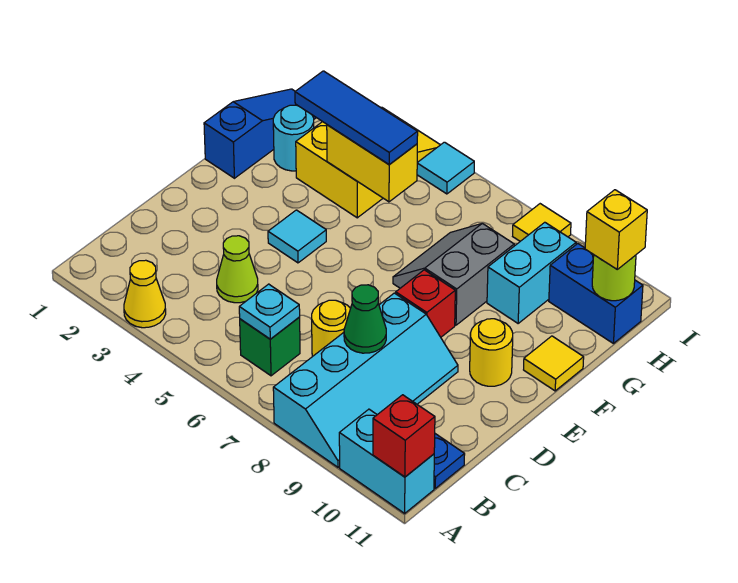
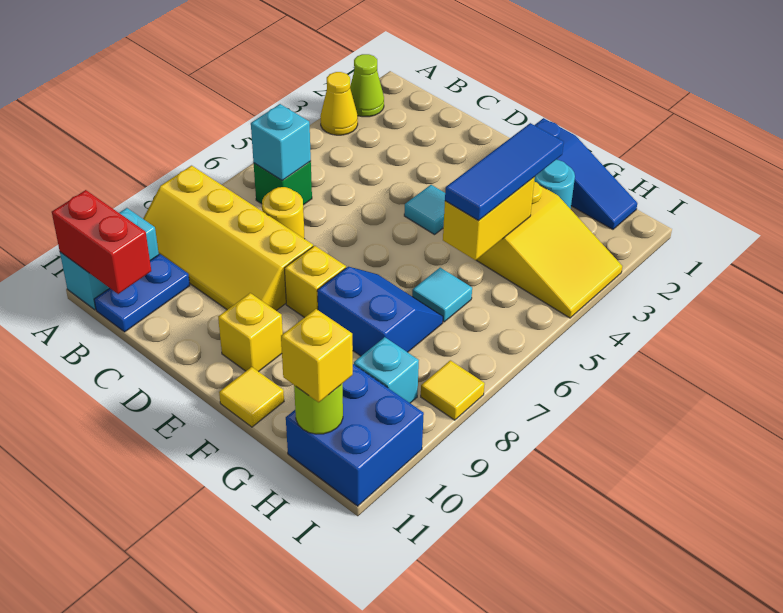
cyan slope A8:D9 level 1 top 8 -> yellow slope A8:D9 level 1 top 8
red brick A11 level 2 -> red brick A11:B11 level 2
cyan plate B6 level 2 -> cyan brick B6 level 2
lime cone C4 level 1 -> lime cone A2 level 1
green cone C8 level 2 -> none
red brick E8 level 1 -> yellow brick E8 level 1
yellow round brick E10 level 1 -> yellow brick E10 level 1
grey slope F7:G8 level 1 top 8 -> blue slope F7:G8 level 1 top 8
cyan brick G9:H9 level 1 -> cyan brick H9 level 1
blue brick H10:H11 level 1 -> blue brick H10:I11 level 1
cyan tile I5 level 1 -> cyan tile G6 level 1

